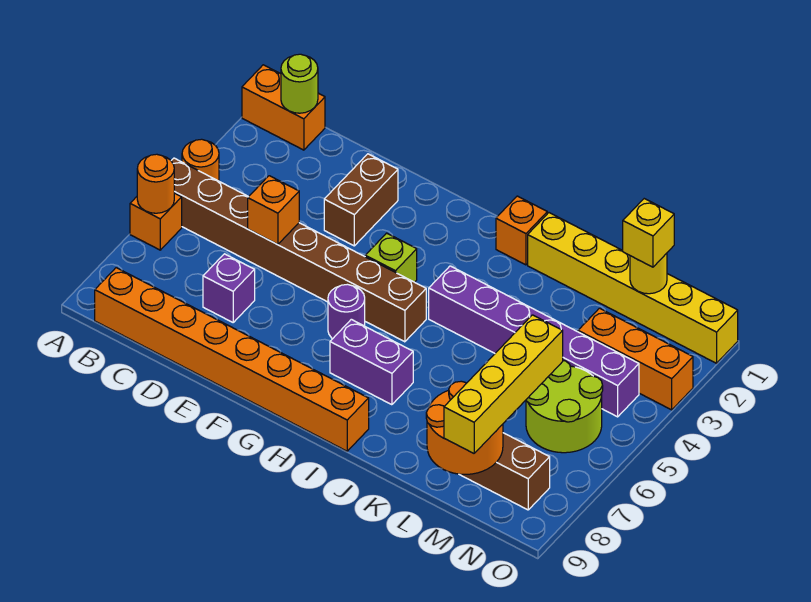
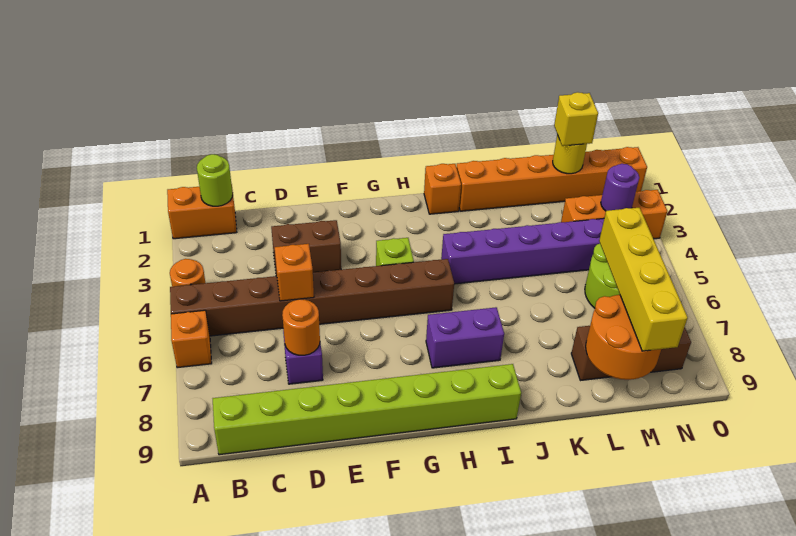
orange round brick A6 level 2 -> orange round brick D7 level 2
orange brick B9:I9 level 1 -> lime brick B9:I9 level 1
brown brick E2:E3 level 1 -> brown brick D3:E3 level 1
purple round brick G6 level 1 -> purple round brick N3 level 2
yellow brick J1:O1 level 1 -> orange brick J1:O1 level 1

